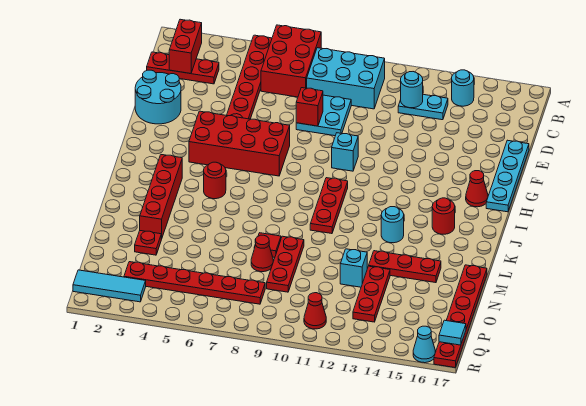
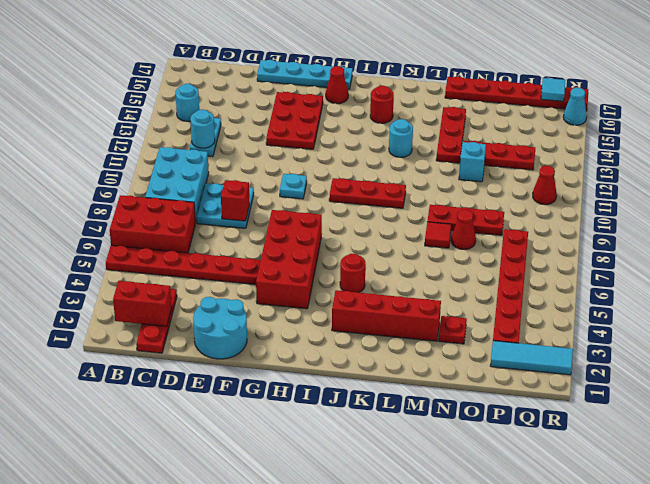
none -> red plate F13:G15 level 1
cyan brick G10 level 1 -> cyan plate G10 level 1
cyan tile Q1:Q3 level 1 -> cyan tile P2:R2 level 1

